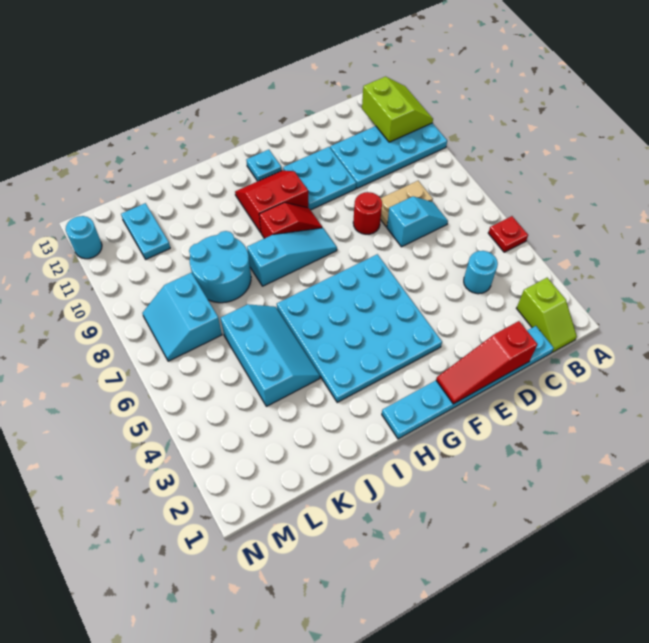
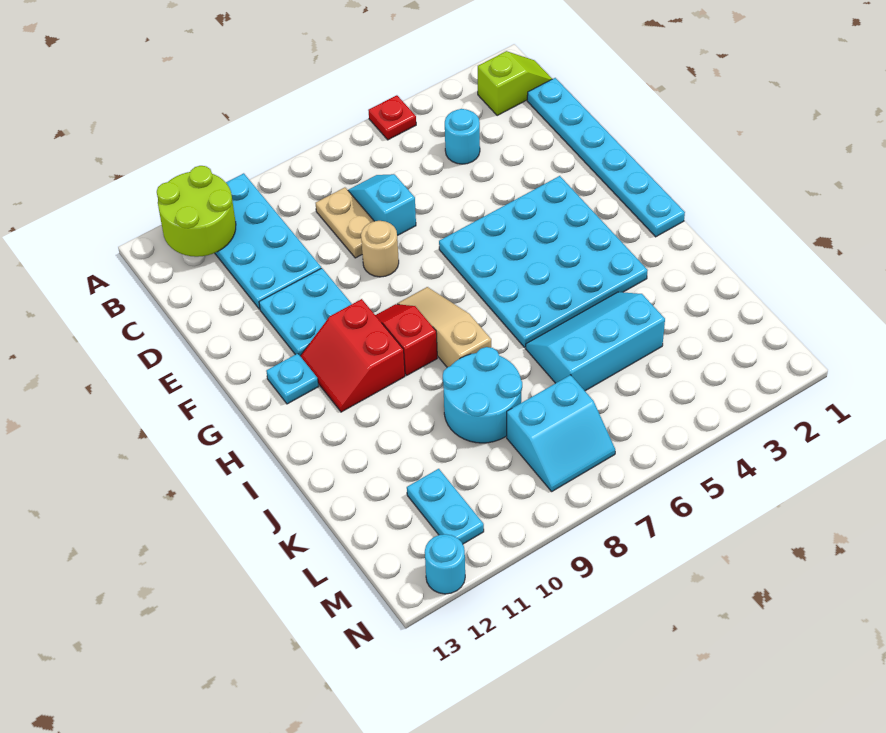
lime slope A11:B12 level 2 top B -> lime round brick A11:B12 level 2
red slope D1:F1 level 2 top D -> none
red round brick E8 level 1 -> tan round brick E8 level 1
cyan slope G8:I8 level 1 top I -> tan slope G8:I8 level 1 top I
cyan plate L11:L12 level 1 -> cyan plate L11:M11 level 1

